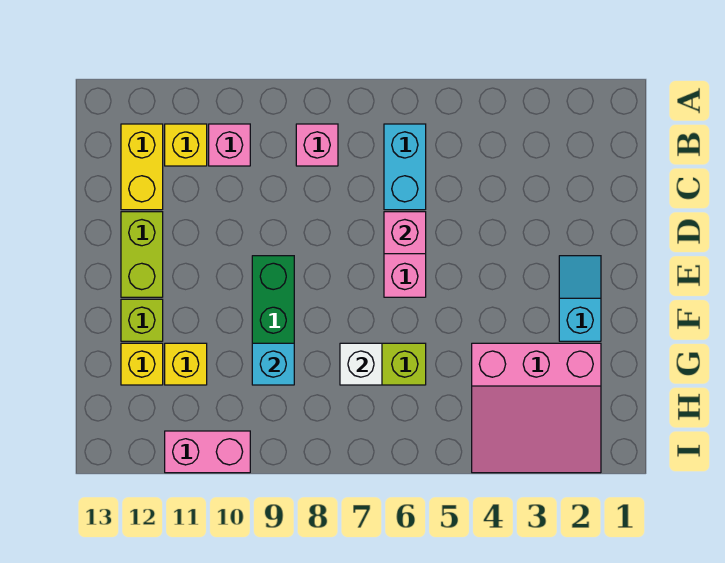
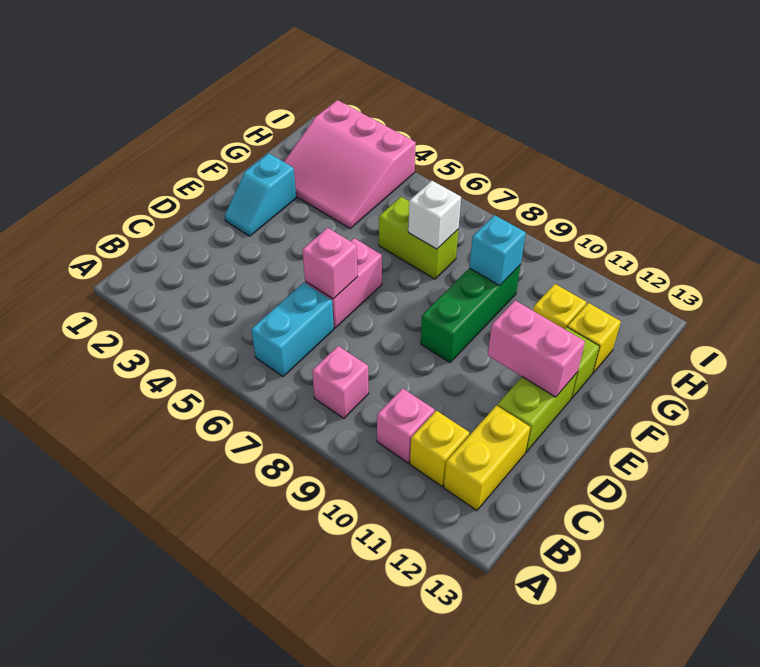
pink slope G2:I4 level 1 top G -> pink slope G2:I4 level 1 top I
pink brick I10:I11 level 1 -> pink brick E11:E12 level 2

